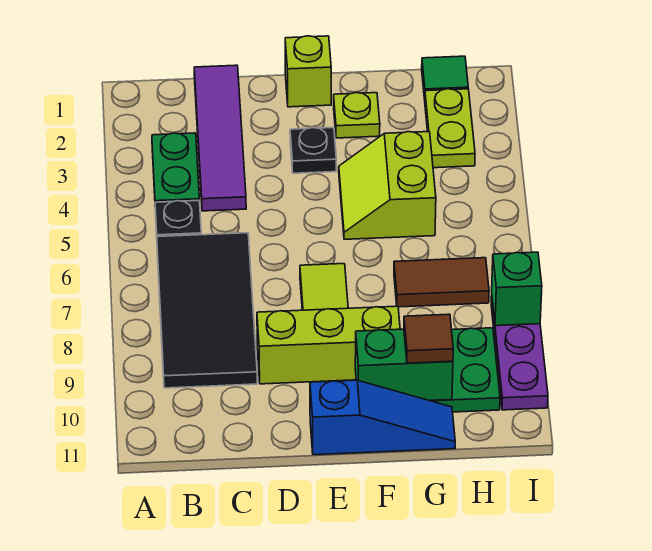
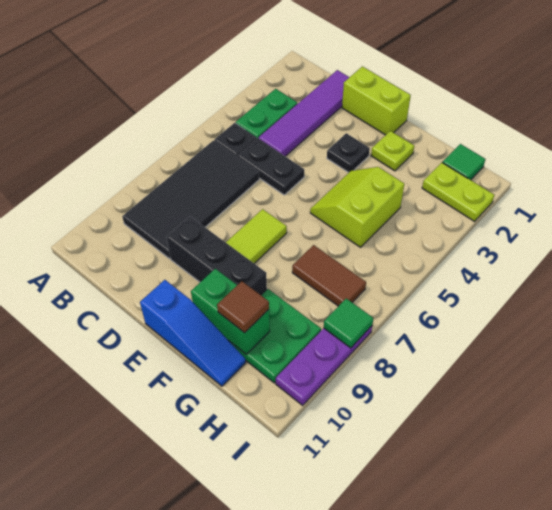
none -> black plate C5:D5 level 1
lime brick D9:F9 level 1 -> black brick D9:F9 level 1
lime brick E1 level 1 -> lime brick D1:E1 level 1
lime plate H2:H3 level 1 -> lime plate H2:I2 level 1
green brick I8 level 2 -> green tile I8 level 2

